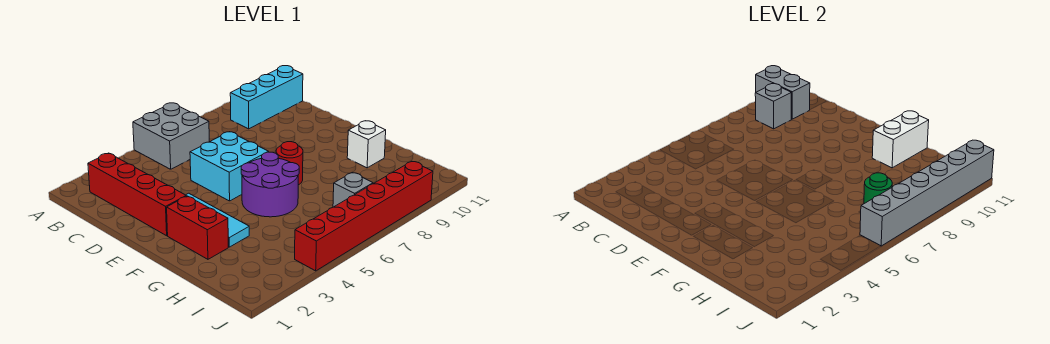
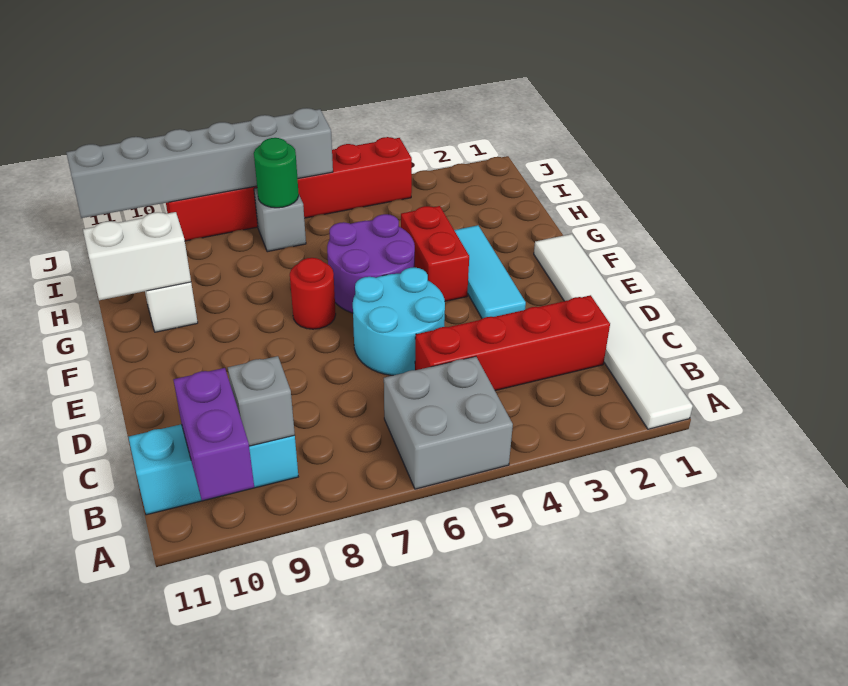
none -> white tile A1:F1 level 1
grey brick A10:B10 level 2 -> purple brick A10:B10 level 2
red brick B2:E2 level 1 -> red brick C2:C5 level 1
cyan brick D5:E6 level 1 -> cyan round brick D5:E6 level 1
red brick F2:G2 level 1 -> red brick F4:G4 level 1

